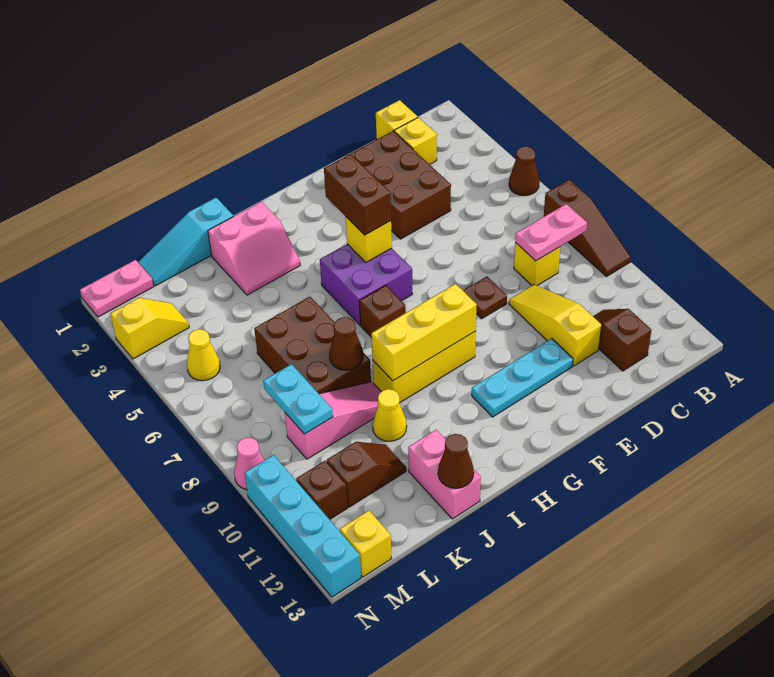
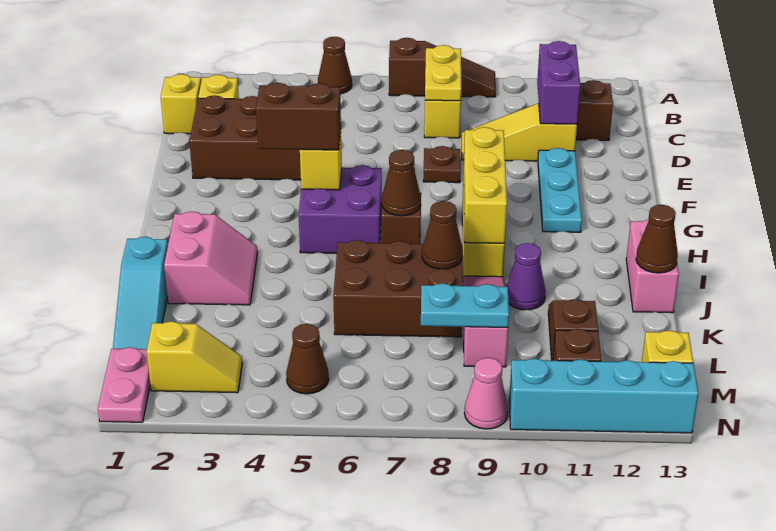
pink plate B8:C8 level 2 -> yellow plate B8:C8 level 2
none -> purple brick C11:D11 level 2
none -> brown cone H7 level 2
yellow cone J10 level 1 -> purple cone J10 level 1
pink brick J12:J13 level 1 -> pink brick I13:J13 level 1
yellow slope M3:N3 level 1 top N -> yellow slope M2:M3 level 1 top 2
yellow cone M5 level 1 -> brown cone M5 level 1

